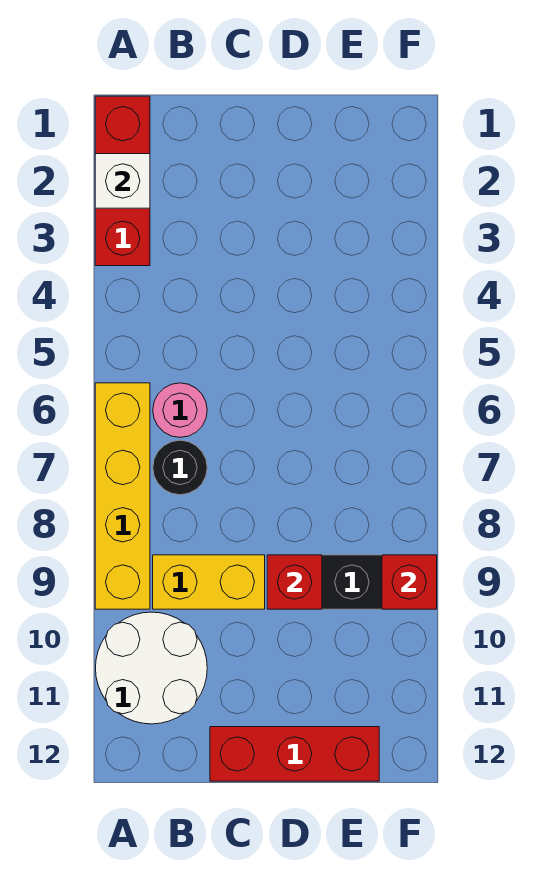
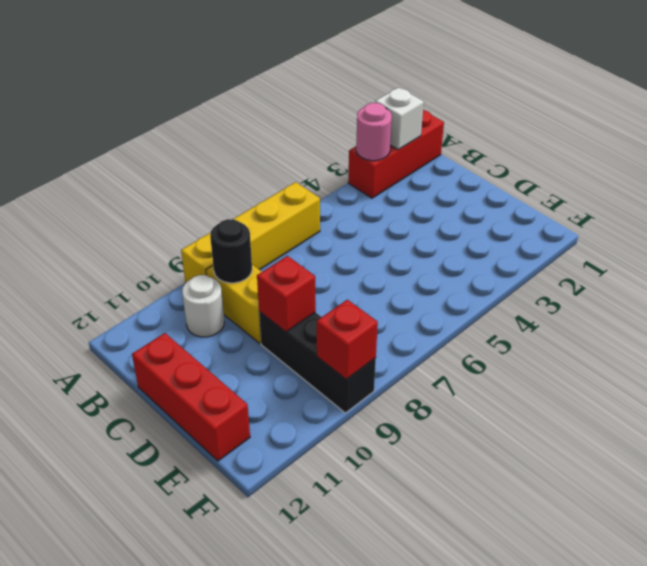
white round brick A10:B11 level 1 -> white round brick B10 level 1
pink round brick B6 level 1 -> pink round brick A3 level 2
black round brick B7 level 1 -> black round brick B9 level 2

